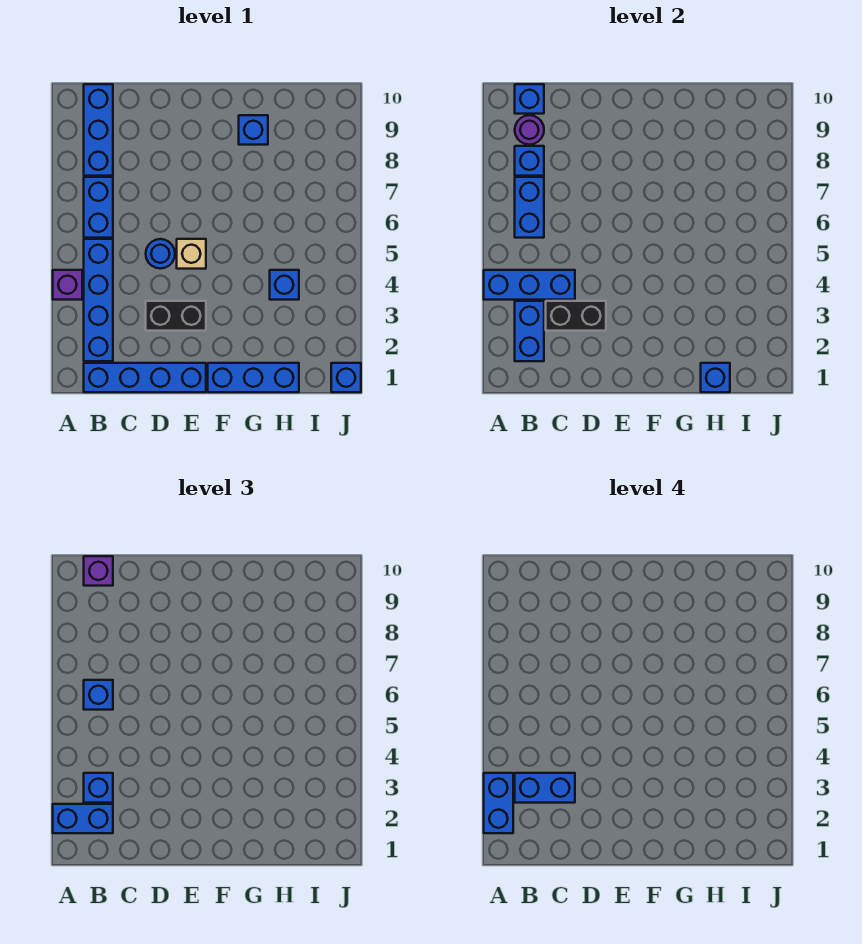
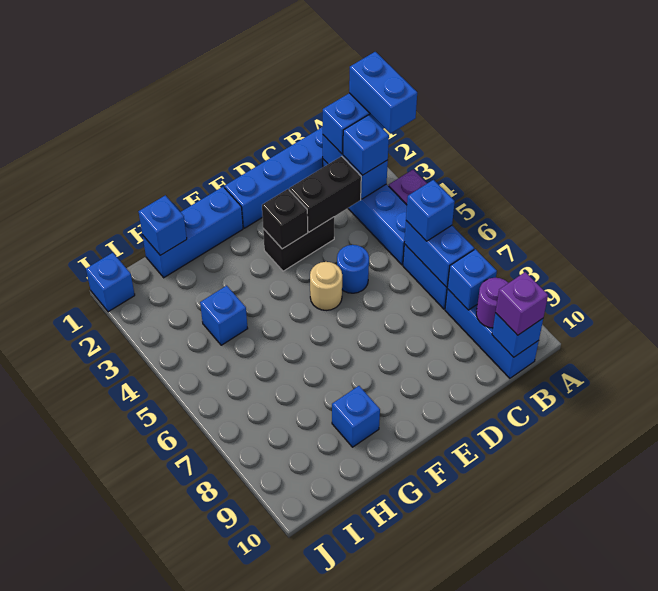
blue brick A4:C4 level 2 -> none
blue brick B3:C3 level 4 -> none
none -> black brick E3 level 2
tan brick E5 level 1 -> tan round brick E5 level 1

